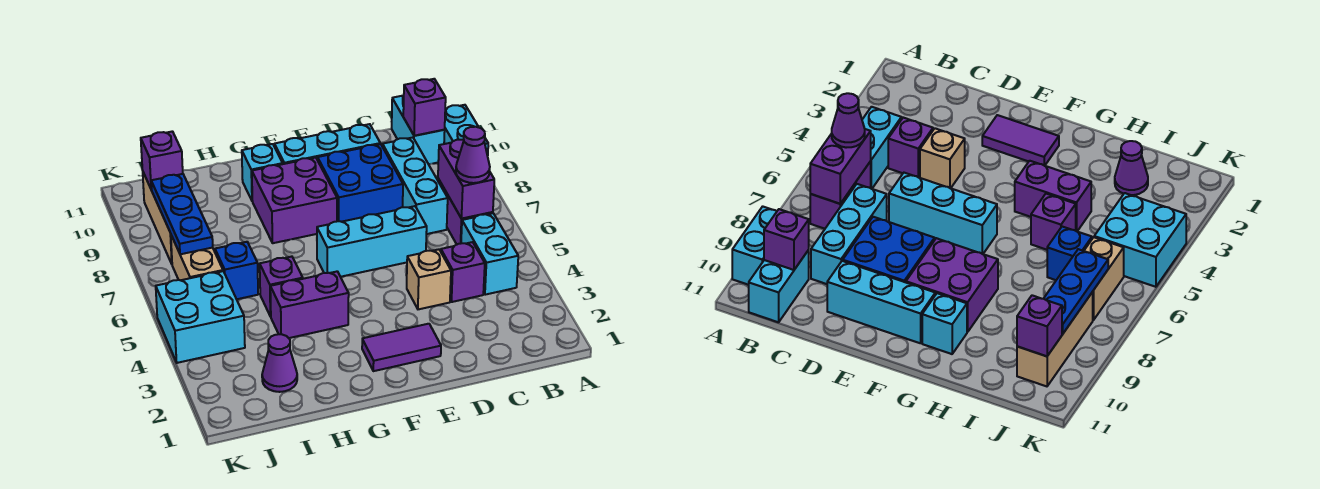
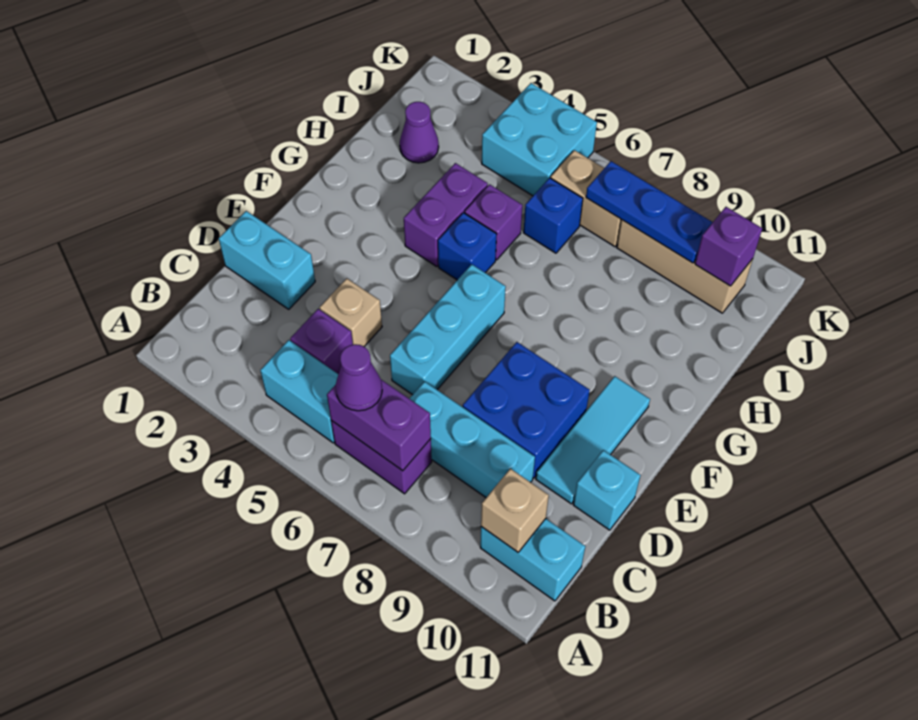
cyan brick A9:A10 level 1 -> cyan brick D1:D2 level 1
purple brick B10 level 2 -> tan brick B10 level 2
cyan brick D10:F10 level 1 -> cyan tile D10:F10 level 1
purple tile E2:F2 level 1 -> none
purple brick F8:G9 level 1 -> none
none -> blue brick G5 level 1
cyan brick G10 level 1 -> cyan brick D11 level 1

